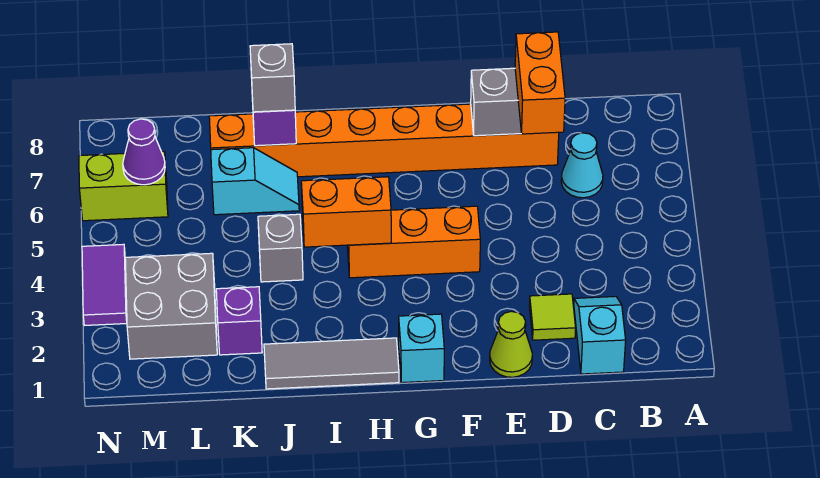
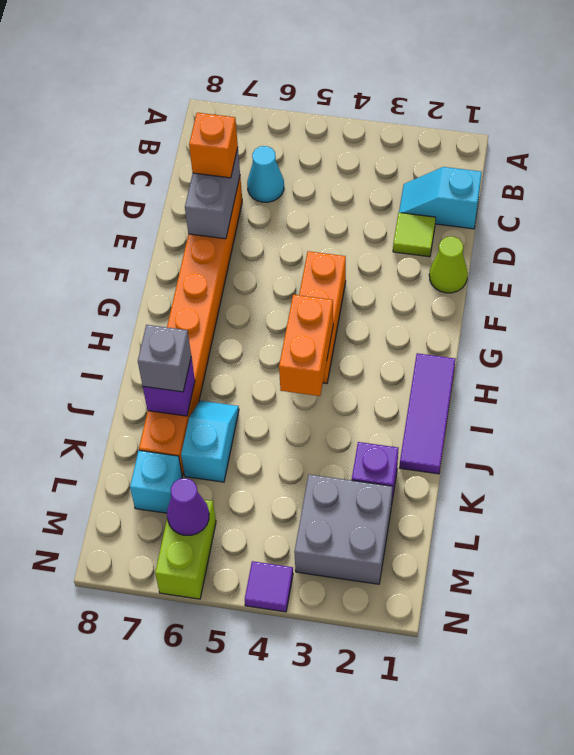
orange brick D6:D7 level 3 -> orange brick D7 level 3
cyan brick G1 level 1 -> cyan brick L7 level 1
grey tile H1:J1 level 1 -> purple tile H1:J1 level 1
grey brick J4 level 1 -> none
purple tile N3:N4 level 1 -> purple tile N4 level 1

